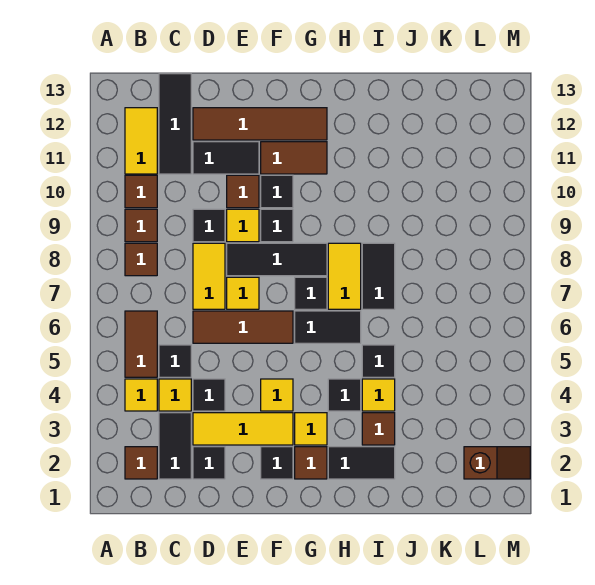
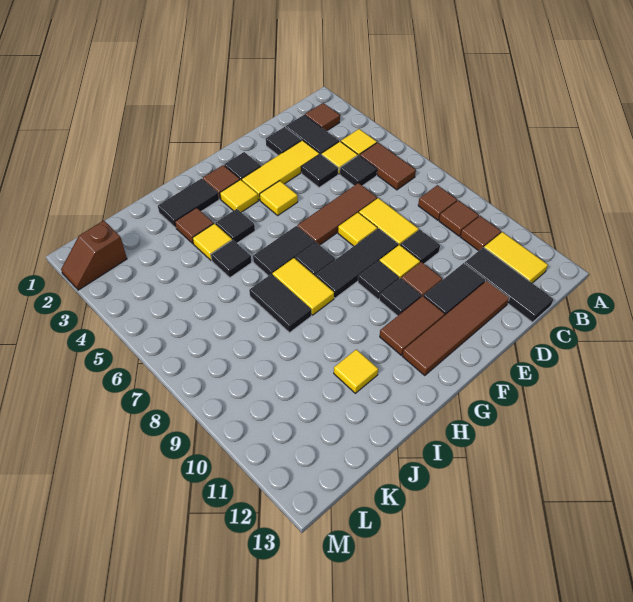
none -> yellow tile I11 level 1

